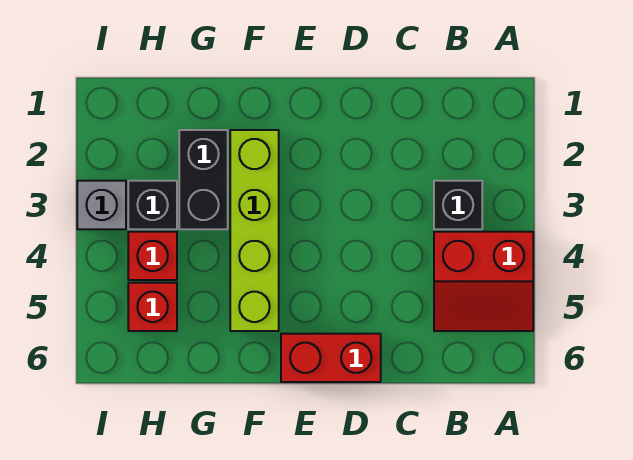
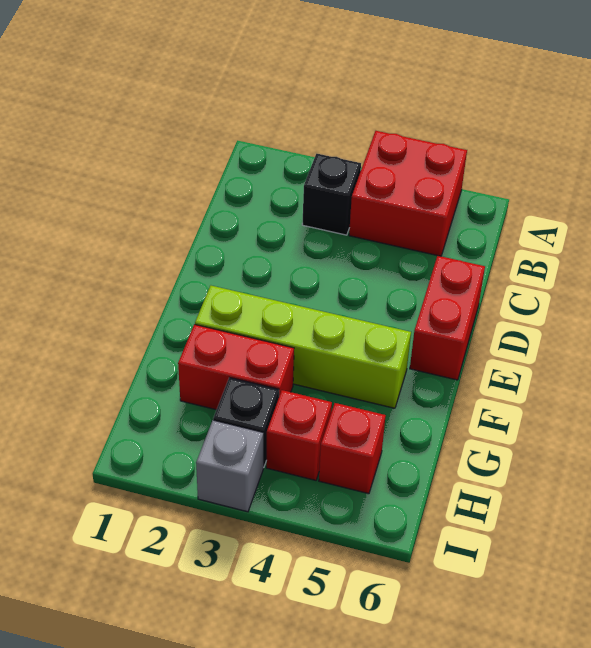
red slope A4:B5 level 1 top 4 -> red brick A4:B5 level 1
black brick G2:G3 level 1 -> red brick G2:G3 level 1

